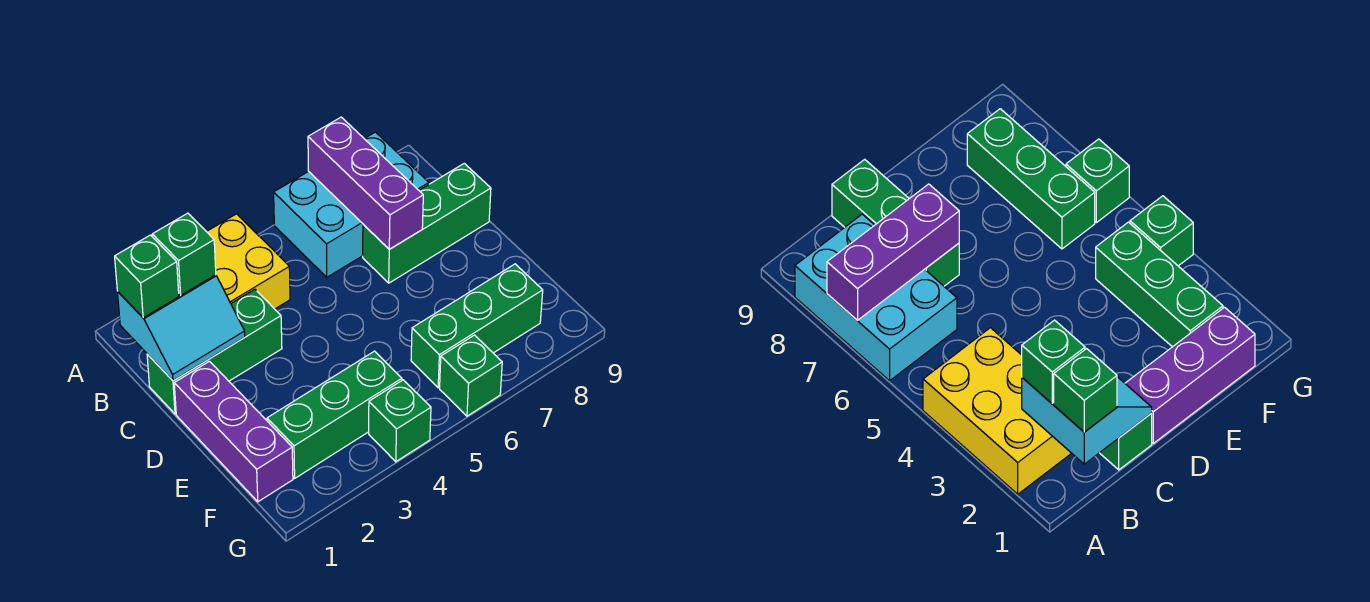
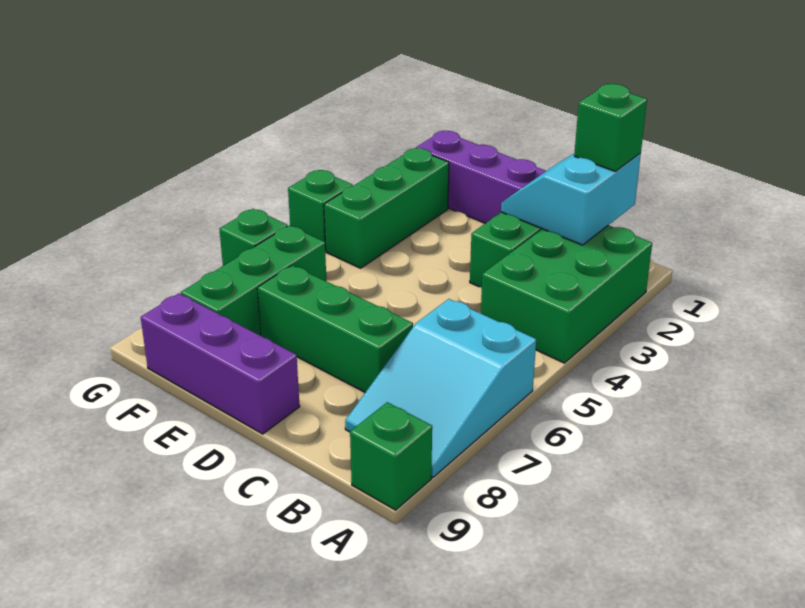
yellow brick A2:B4 level 1 -> green brick A2:B4 level 1
cyan brick A6:B8 level 1 -> cyan slope A6:B8 level 1 top 6
purple brick A7:C7 level 2 -> purple brick D9:F9 level 1
green brick B2 level 3 -> green brick A9 level 1
green brick C7:C9 level 1 -> green brick C7:E7 level 1

